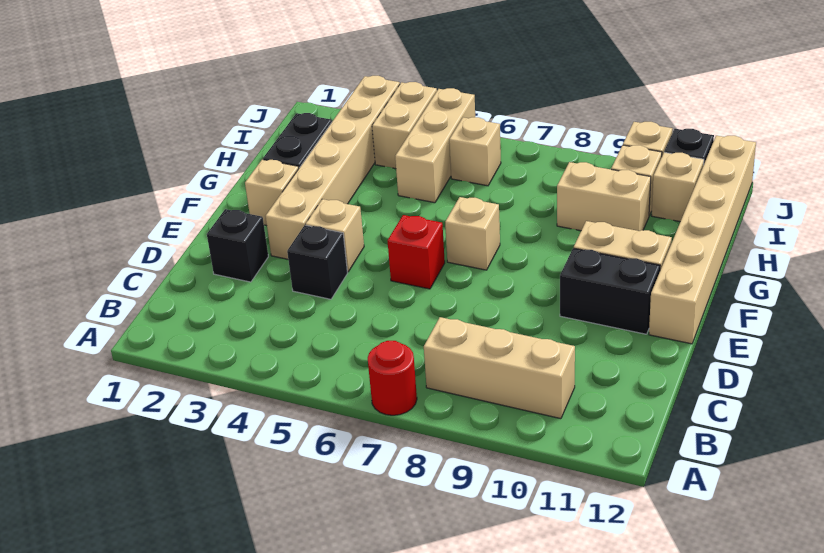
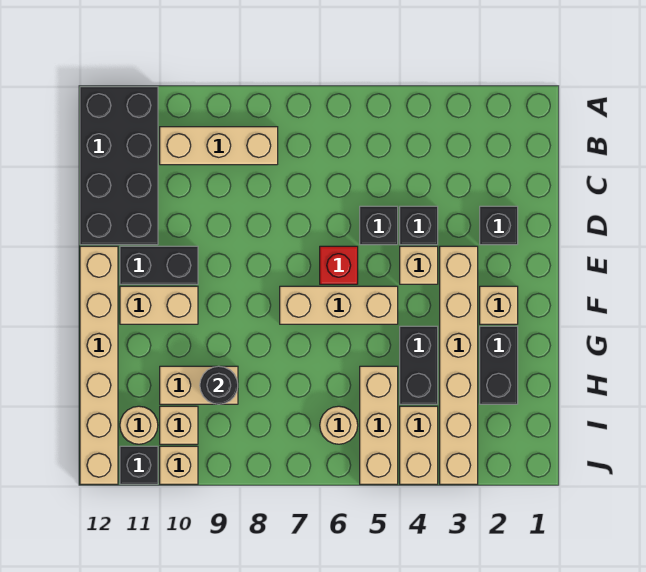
red round brick A7 level 1 -> none
none -> black brick A11:D12 level 1
none -> black brick D5 level 1
tan brick F7 level 1 -> tan brick F5:F7 level 1
none -> black brick G4:H4 level 1
none -> black round brick H9 level 2
tan brick I6 level 1 -> tan round brick I6 level 1
tan brick I11 level 1 -> tan round brick I11 level 1

